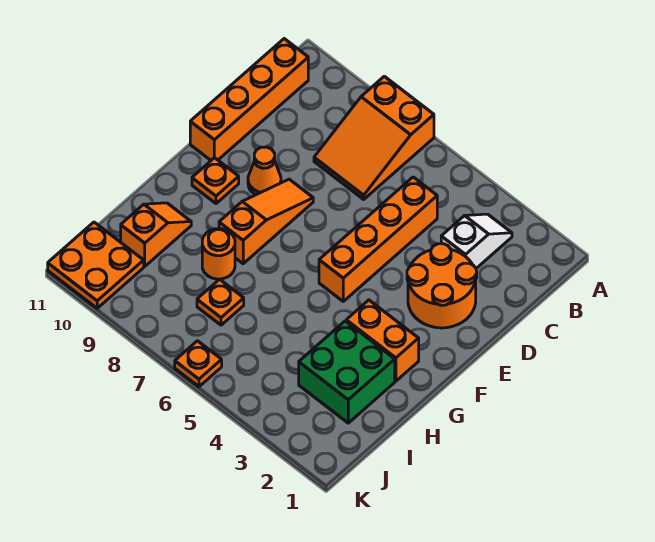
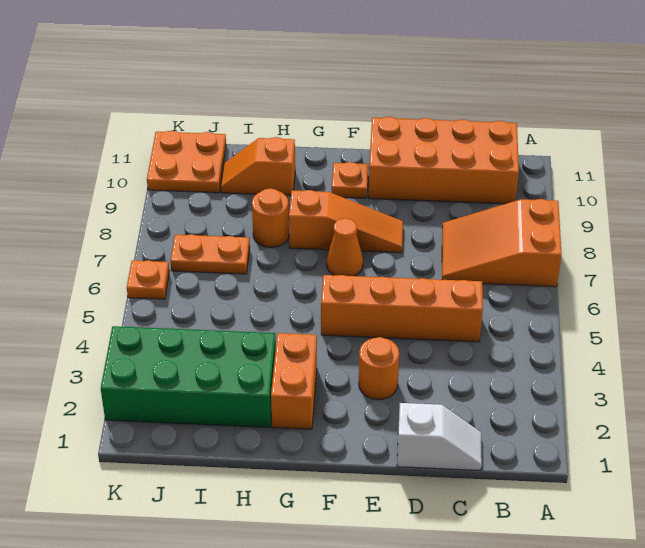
white slope B3:C3 level 1 top C -> white slope C1:D1 level 1 top D
orange brick B11:E11 level 1 -> orange brick B10:E11 level 1
orange round brick D2:E3 level 1 -> orange round brick E3 level 1
orange cone E9 level 1 -> orange cone F7 level 1
green brick H2:I3 level 1 -> green brick H2:K3 level 1
orange slope H10:I10 level 1 top I -> orange slope H10:I10 level 1 top H
orange plate I7 level 1 -> orange plate I7:J7 level 1

